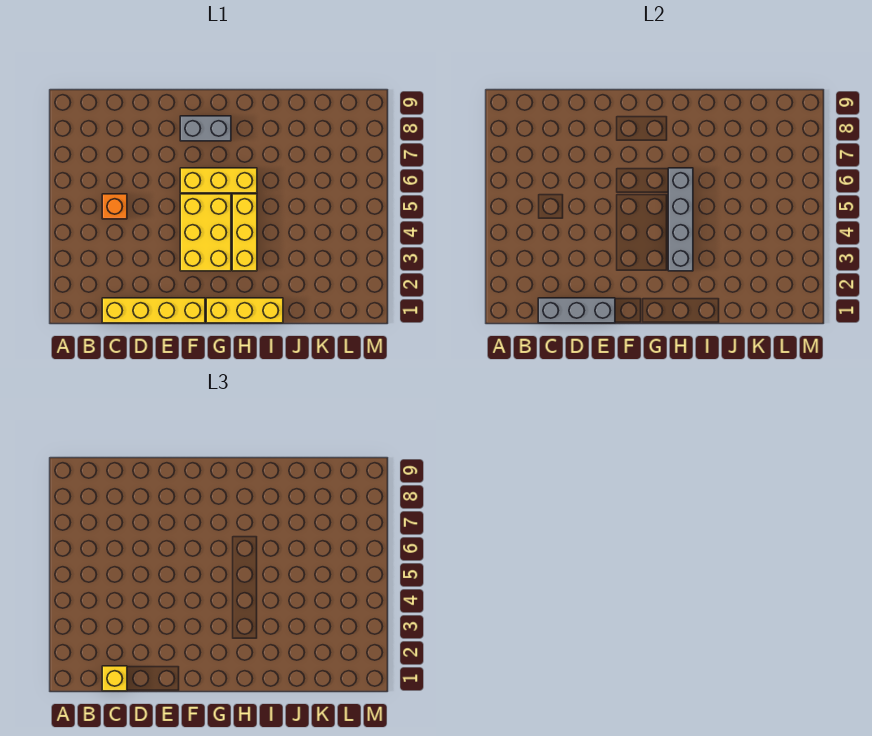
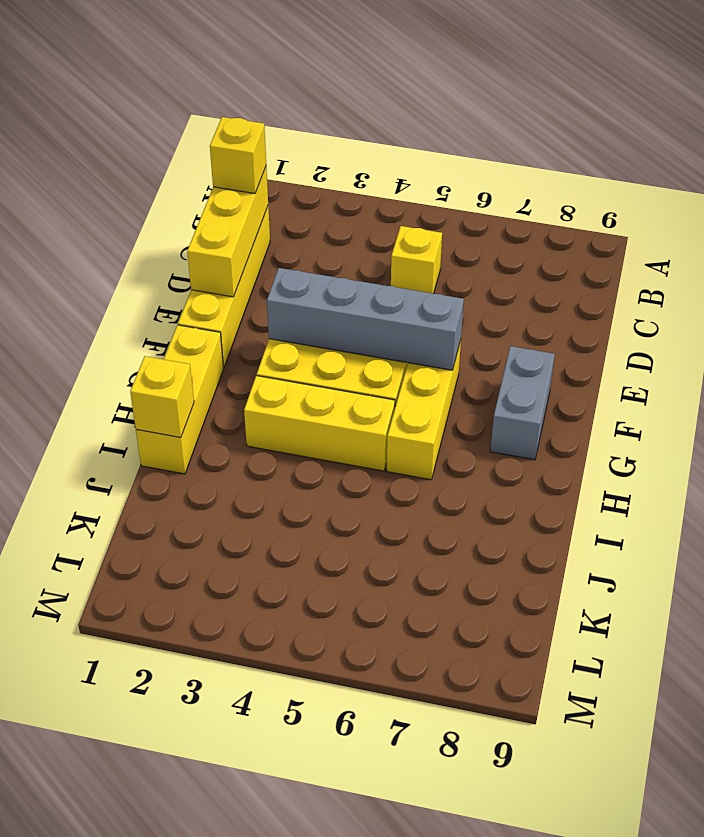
grey brick C1:E1 level 2 -> yellow brick C1:E1 level 2
orange brick C5 level 1 -> yellow brick C5 level 1
grey brick H3:H6 level 2 -> grey brick F3:F6 level 2
none -> yellow brick I1 level 2

